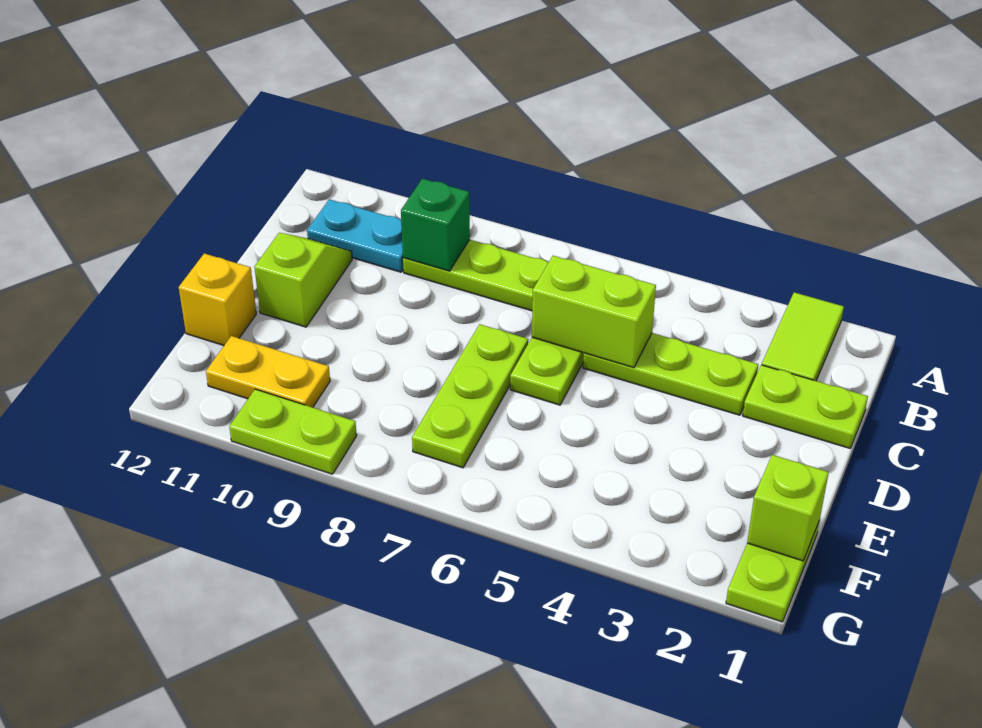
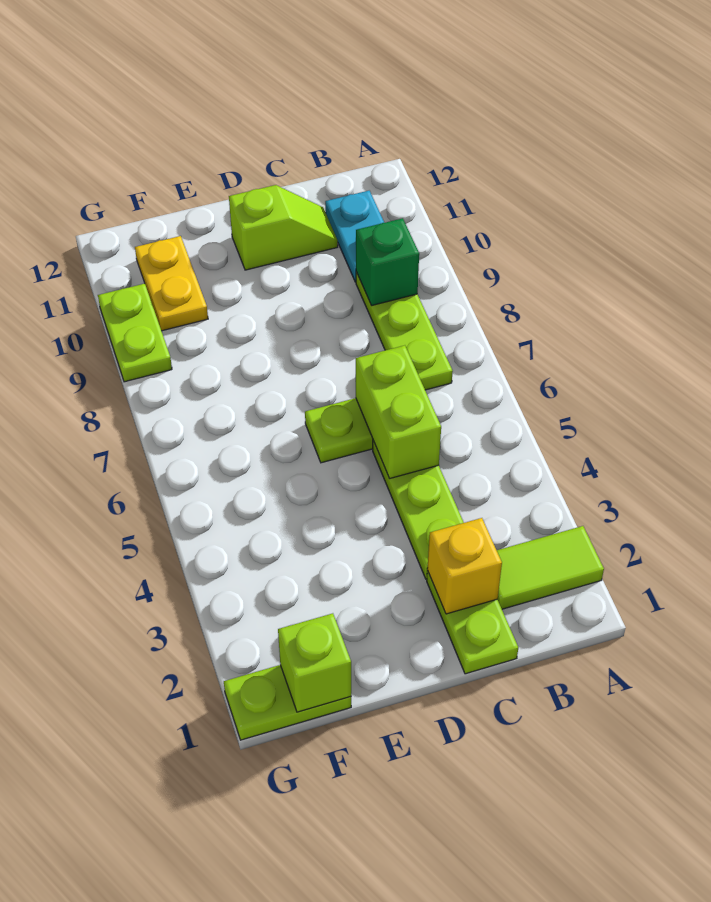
lime plate D7:F7 level 1 -> none
yellow brick E12 level 1 -> yellow brick C2 level 2

